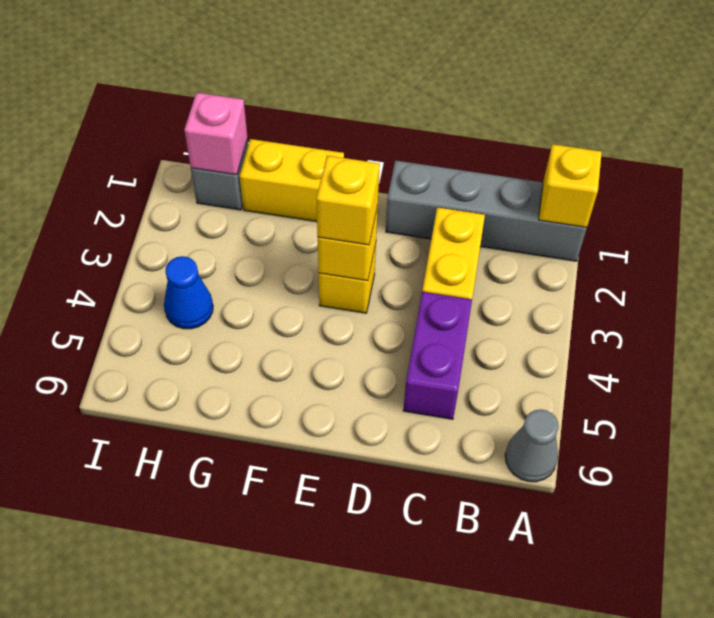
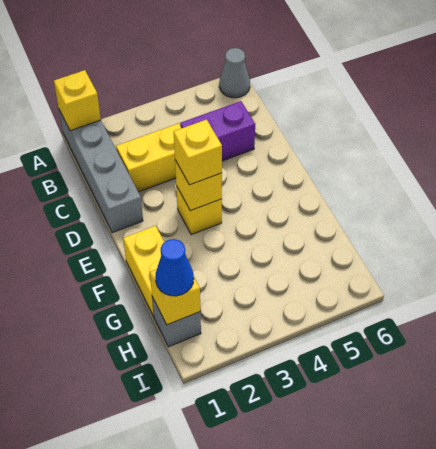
pink brick H1 level 2 -> yellow brick H1 level 2
blue cone H4 level 1 -> blue cone H1 level 3

